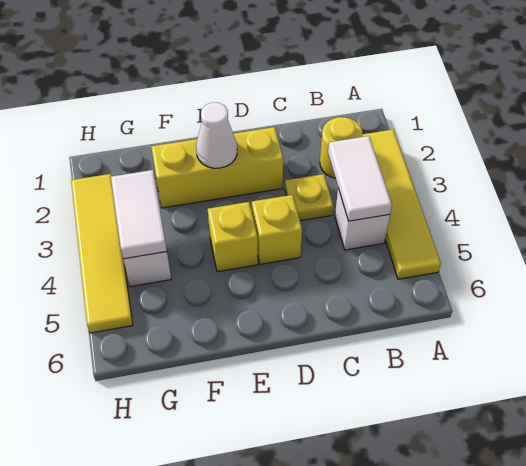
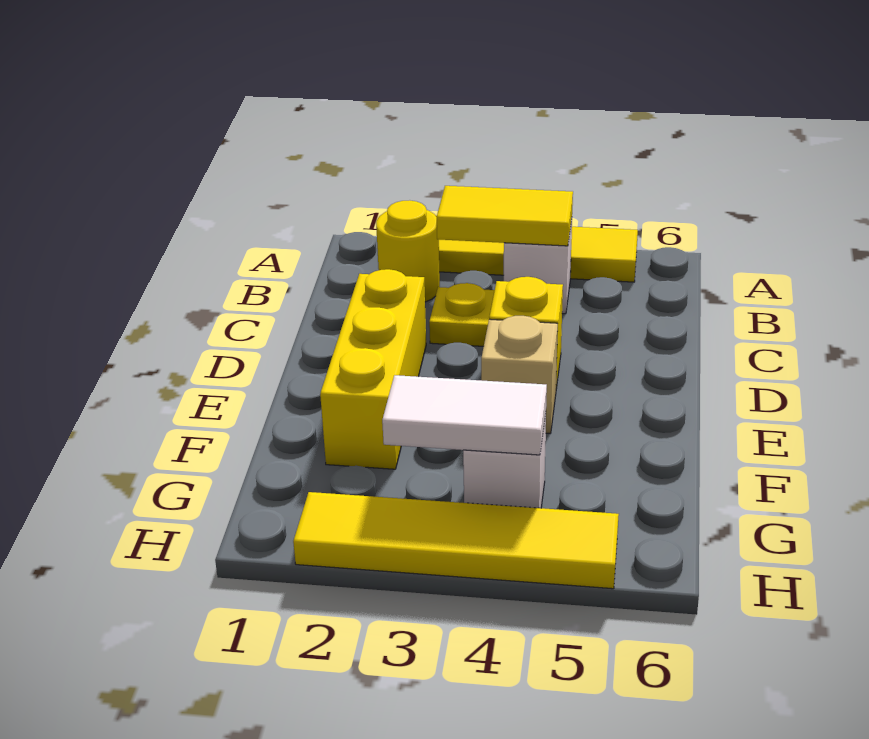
white tile B3:B4 level 2 -> yellow tile B3:B4 level 2
white cone E2 level 2 -> none
yellow brick E4 level 1 -> tan brick E4 level 1

